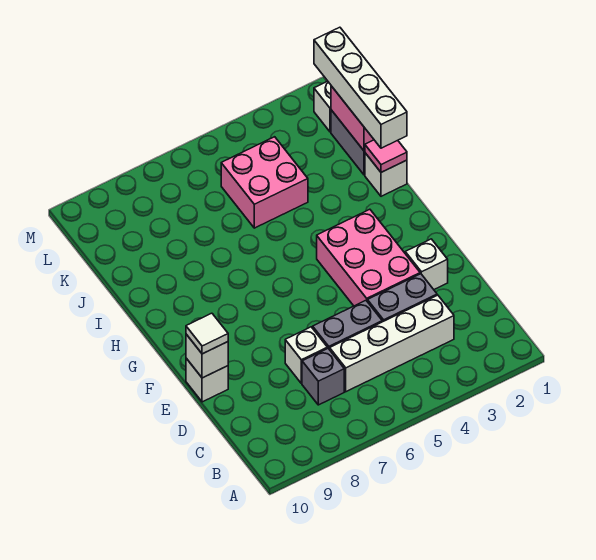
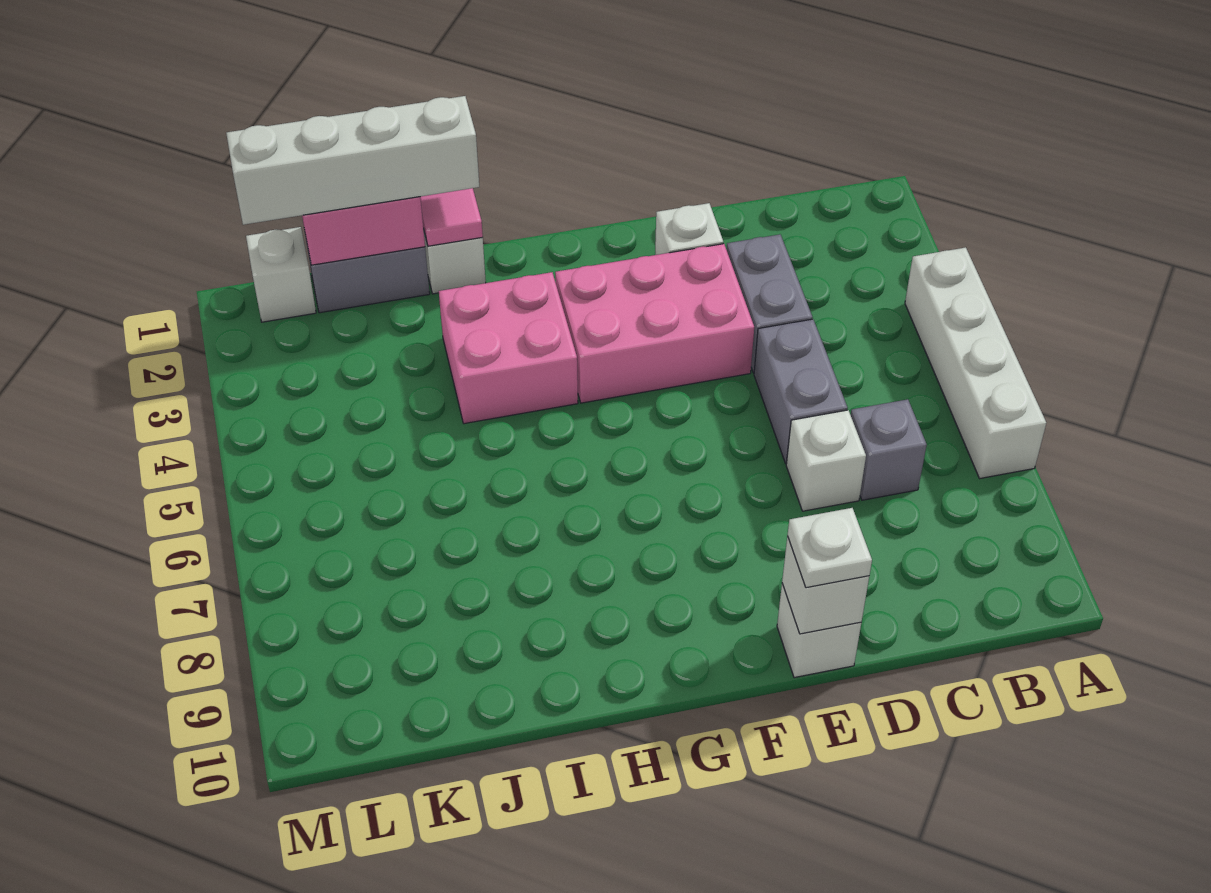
white brick C3:C6 level 1 -> white brick A4:A7 level 1
white tile E10 level 3 -> white plate E10 level 3
pink brick J4:K5 level 1 -> pink brick H3:I4 level 1

